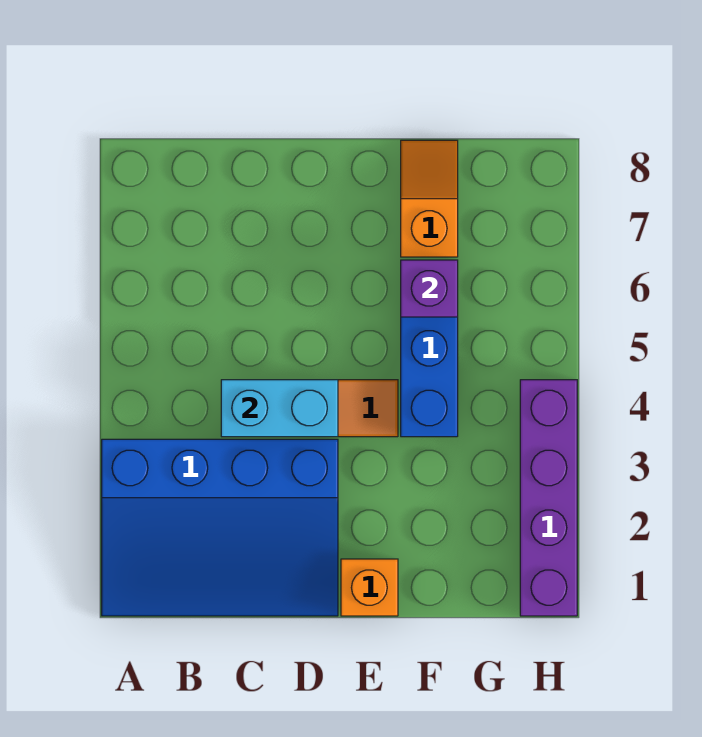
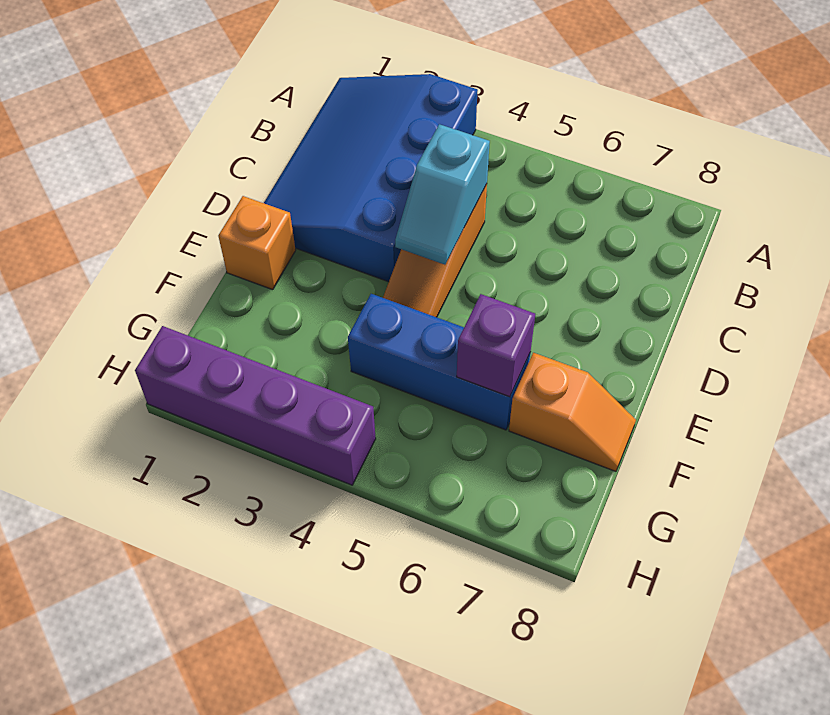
cyan brick C4:D4 level 2 -> cyan slope C4:D4 level 2 top C

